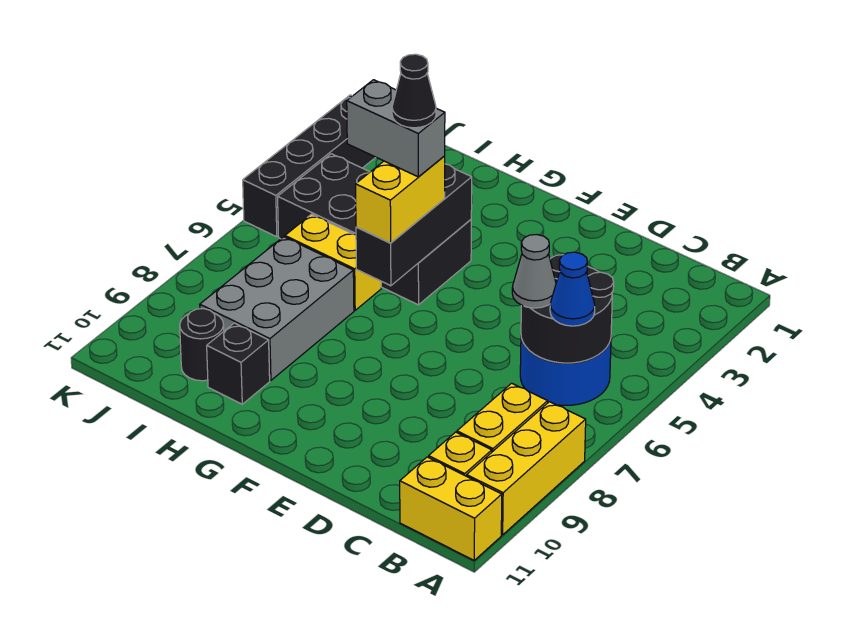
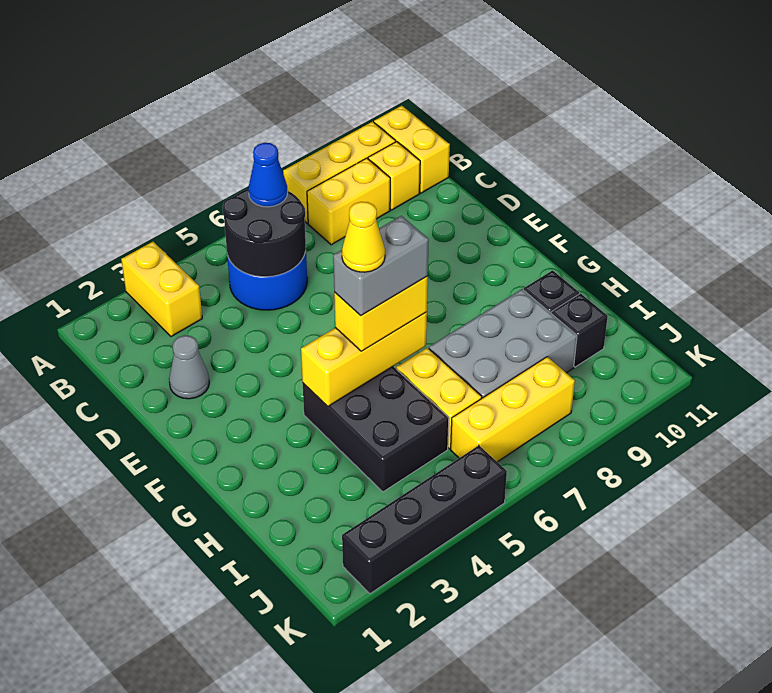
none -> yellow brick A3:B3 level 1
grey cone C6 level 3 -> grey cone D2 level 1
black brick G4:J5 level 1 -> black brick G4:I5 level 1
black brick G4:G6 level 2 -> yellow brick G4:G6 level 2
grey brick G5:H5 level 4 -> grey brick G5:G6 level 4
black cone G5 level 5 -> yellow cone G5 level 5
black round brick I10 level 1 -> black brick I10 level 1
none -> yellow brick J6:J8 level 1

